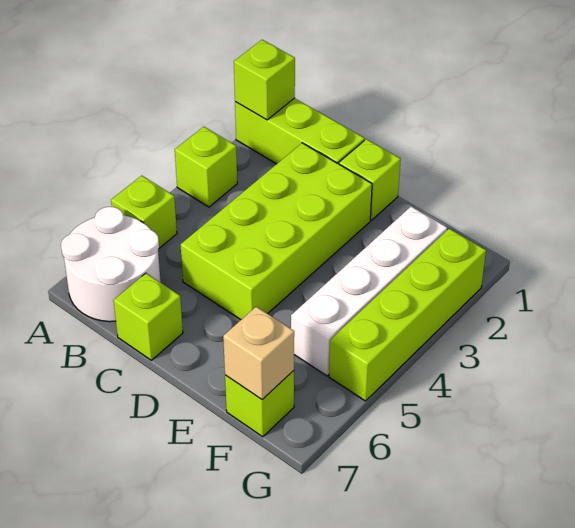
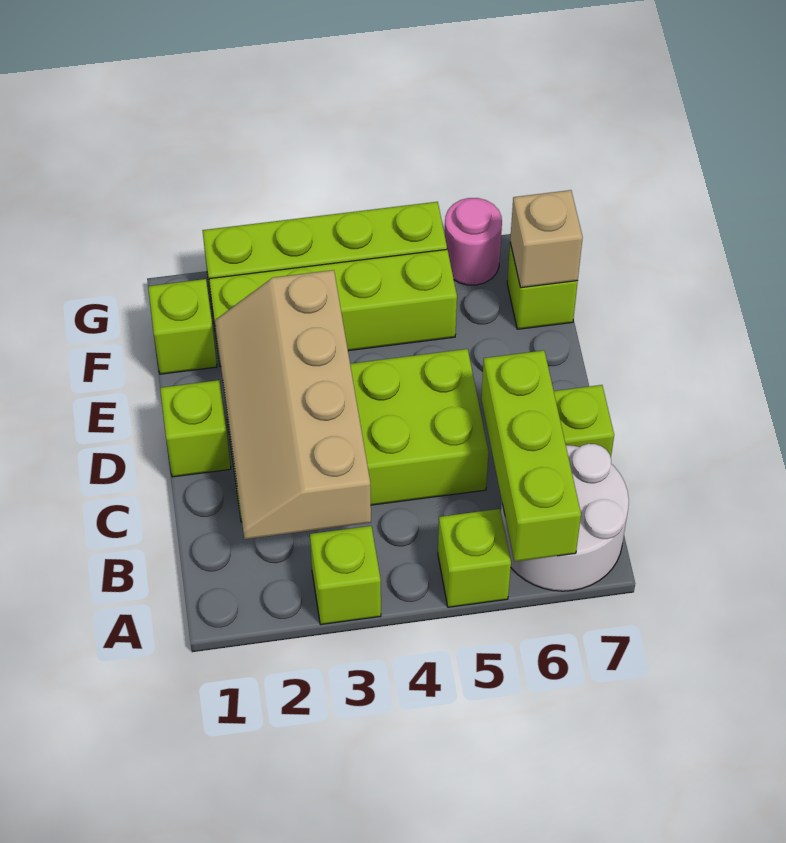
lime brick A1:C1 level 1 -> lime brick A6:C6 level 2
lime brick A1 level 2 -> lime brick F1 level 1
none -> tan slope B2:E3 level 2 top 3
white brick F2:F5 level 1 -> lime brick F2:F5 level 1
none -> pink round brick G6 level 1

